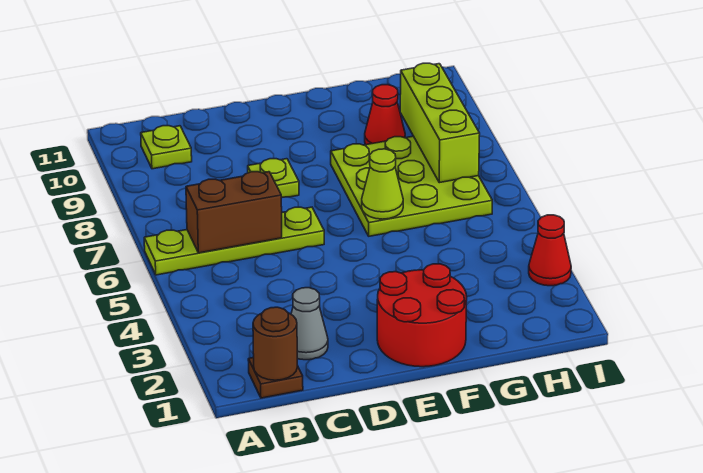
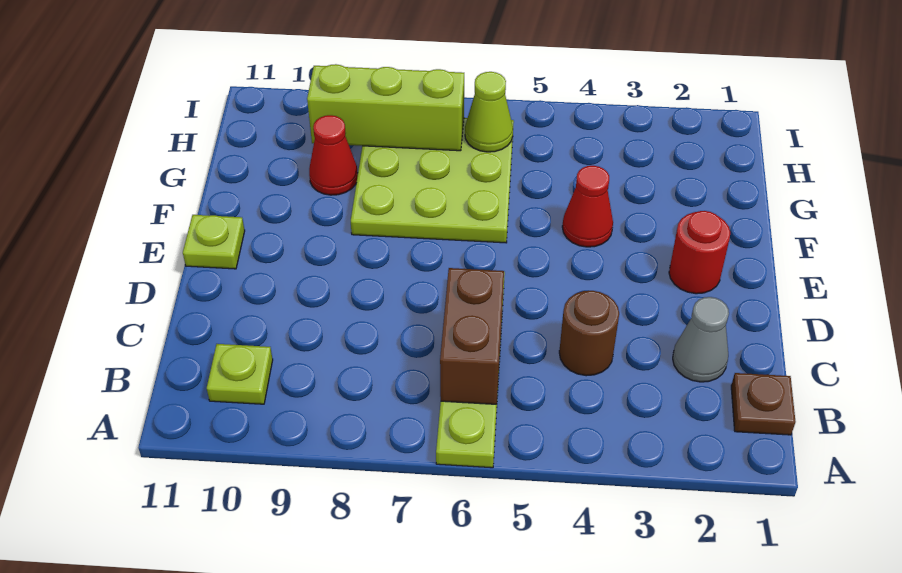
brown round brick B1 level 2 -> brown round brick C4 level 1
lime plate D8 level 1 -> lime plate E11 level 1
red round brick E1:F2 level 1 -> red round brick E2 level 1
lime cone F6 level 2 -> lime cone H6 level 2
red cone I3 level 1 -> red cone F4 level 1

